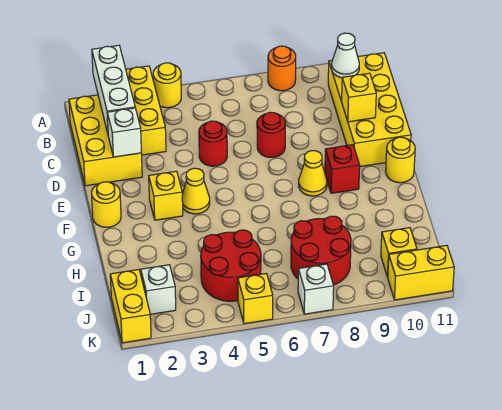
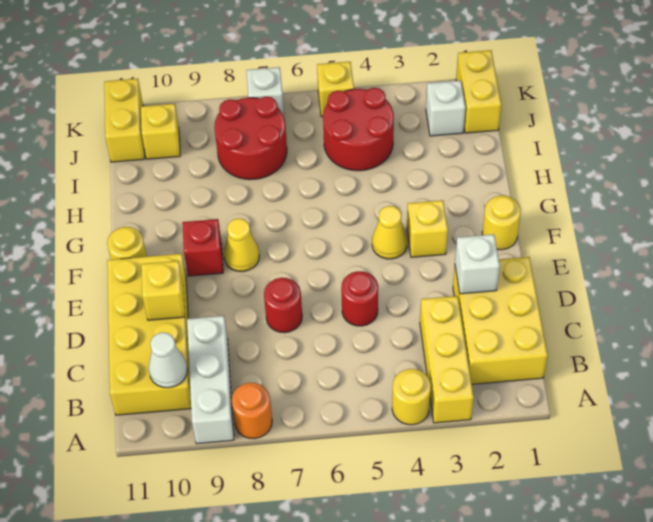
white brick A2:C2 level 2 -> white brick A9:C9 level 1
yellow brick K10:K11 level 1 -> yellow brick J11:K11 level 1

